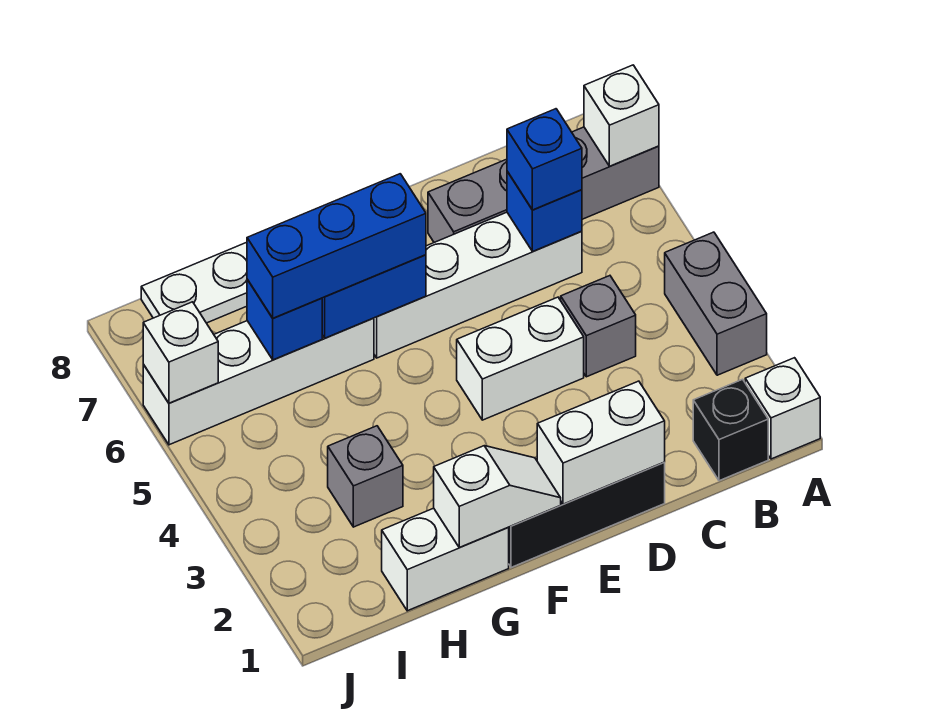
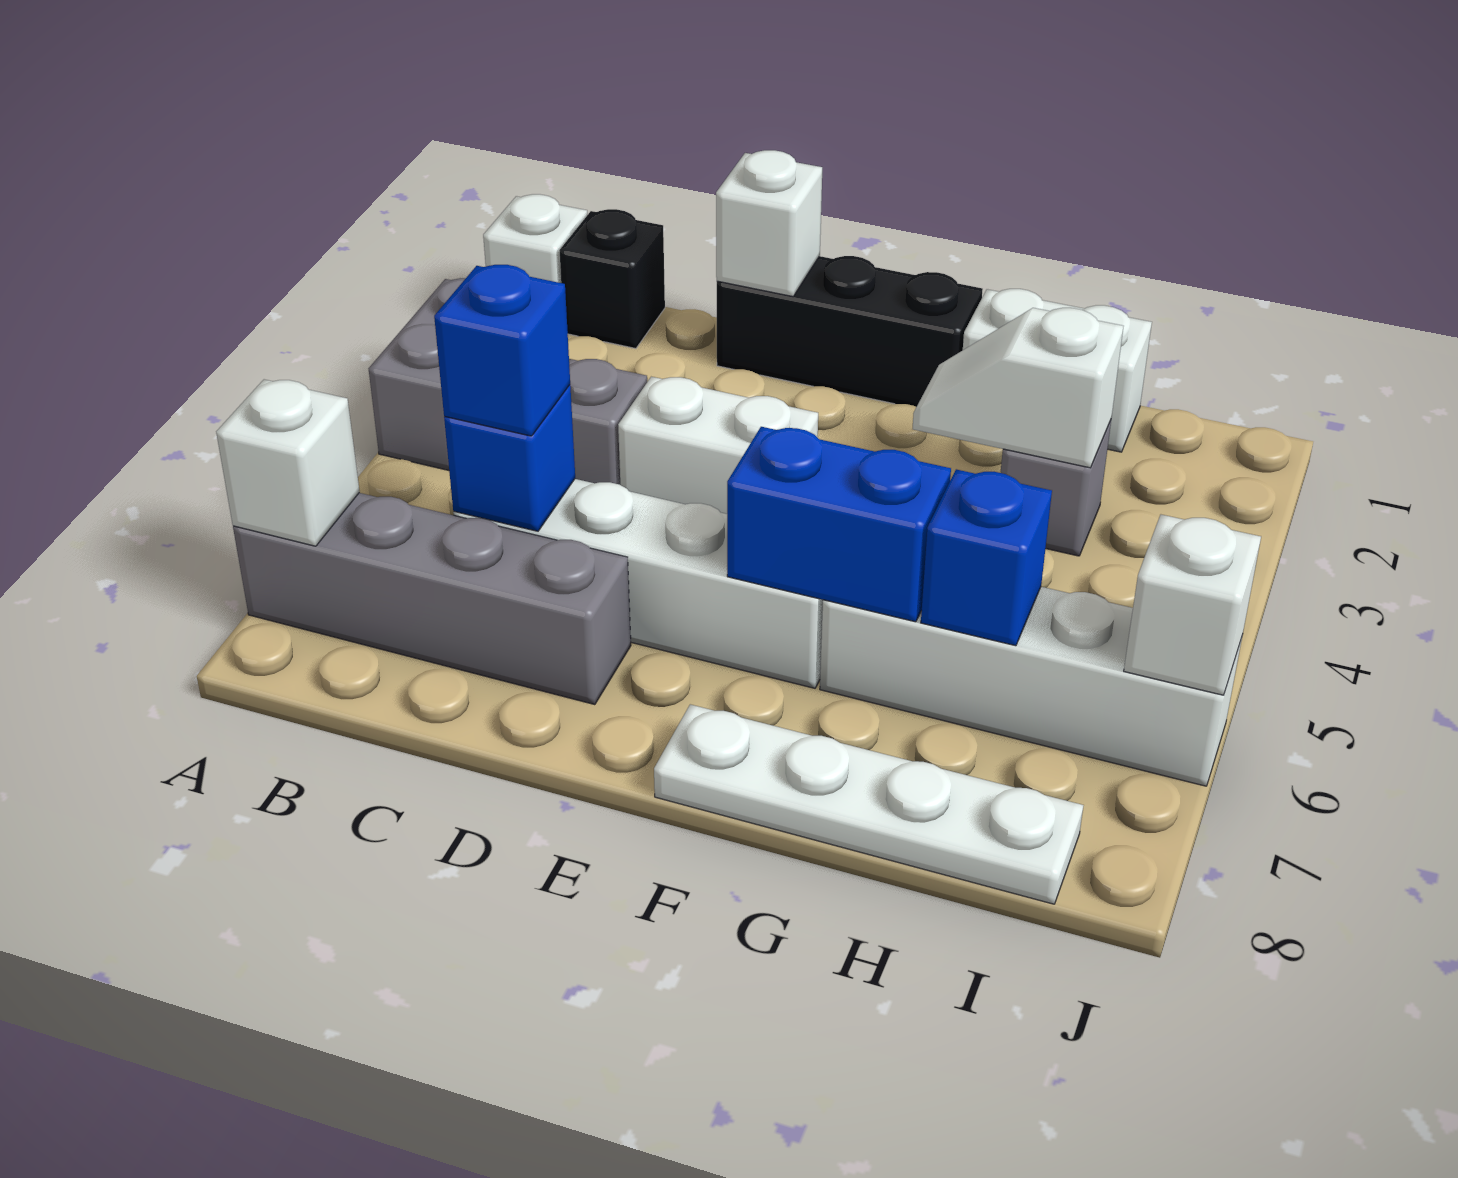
white brick D1:E1 level 2 -> white brick D1 level 2
white slope F1:G1 level 2 top G -> white slope G3:H3 level 2 top H
blue brick F6:H6 level 3 -> none

